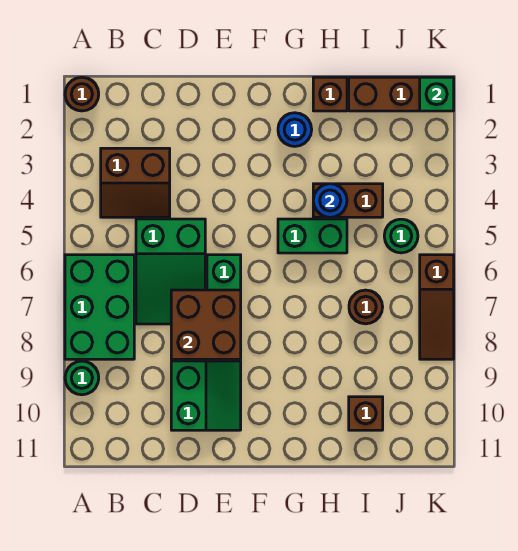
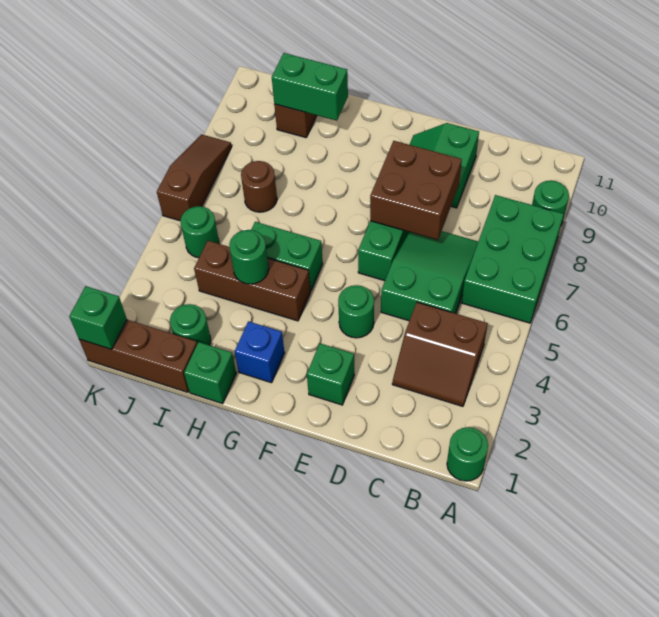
brown round brick A1 level 1 -> green round brick A1 level 1
brown slope B3:C4 level 1 top 3 -> brown slope B3:C4 level 1 top 4
none -> green brick E2 level 1
none -> green round brick E4 level 1
blue round brick G2 level 1 -> blue brick G2 level 1
brown brick H1 level 1 -> green brick H1 level 1
brown brick H4:I4 level 1 -> brown brick G4:I4 level 1
blue round brick H4 level 2 -> green round brick H4 level 2
none -> green brick H10:I10 level 2
none -> green round brick I2 level 1

